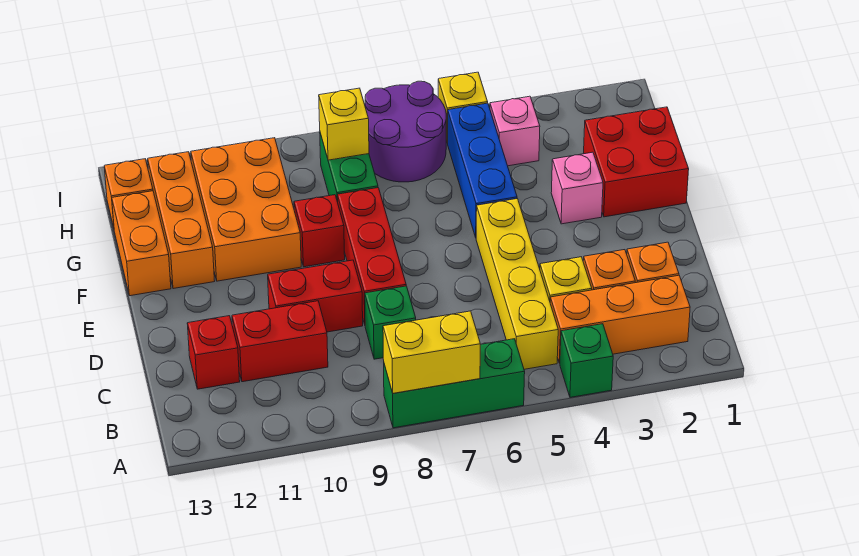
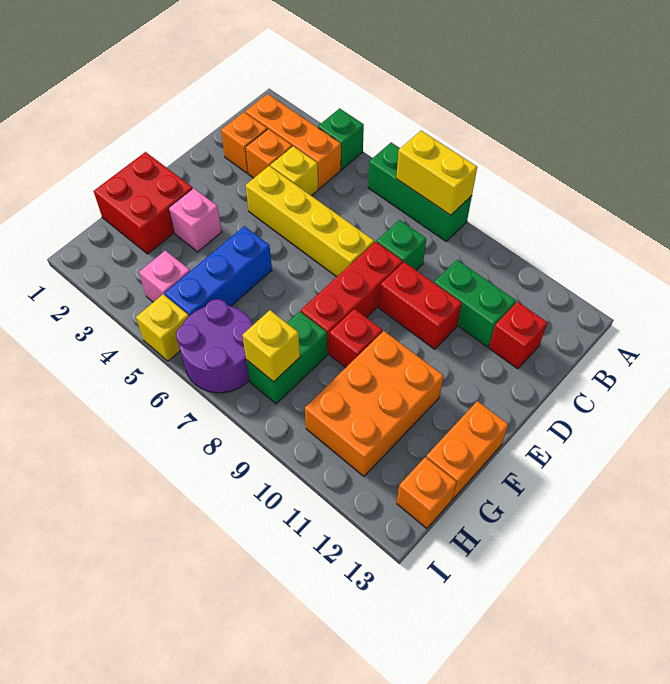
yellow brick B5:E5 level 1 -> yellow brick D4:D7 level 1
red brick C10:C11 level 1 -> green brick C10:C11 level 1
orange brick F12:H12 level 1 -> none

